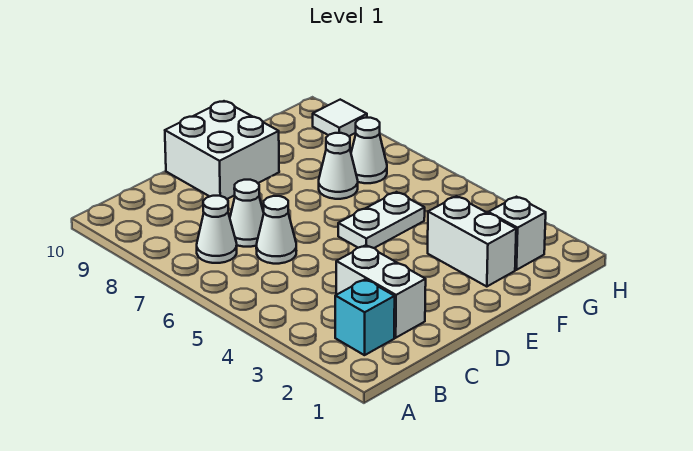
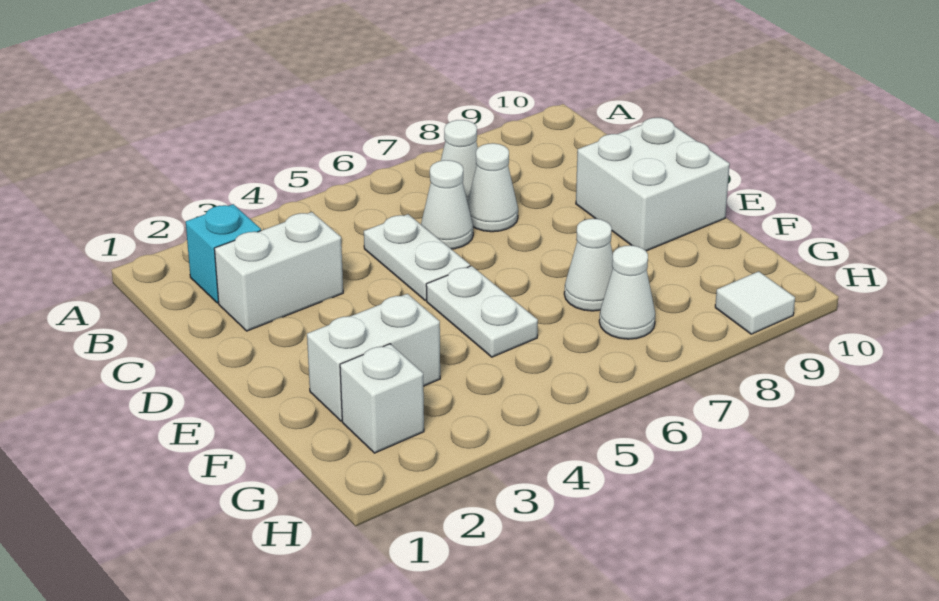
none -> white plate C5:D5 level 1

